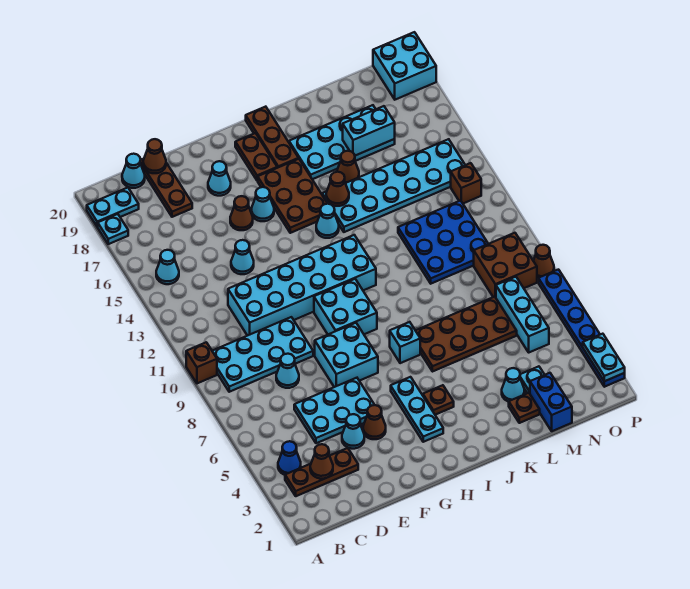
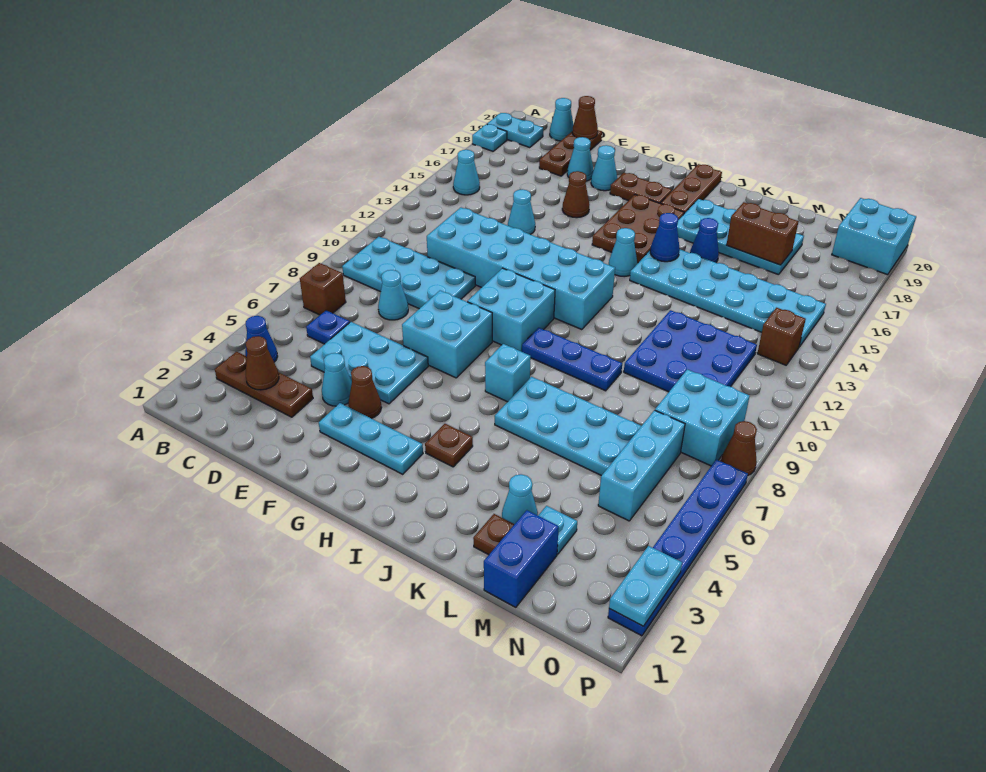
brown brick A10 level 1 -> brown brick B7 level 1
none -> blue plate C6 level 1
cyan cone G16 level 1 -> cyan cone E18 level 1
cyan plate H3:H5 level 1 -> cyan plate F3:H3 level 1
brown plate H18:H19 level 1 -> brown plate G18:H18 level 1
none -> blue plate I9:K9 level 1
brown plate J6:M7 level 1 -> cyan plate J6:M7 level 1
brown cone J15 level 2 -> blue cone J15 level 2
brown cone K16 level 1 -> blue cone K16 level 1
cyan brick L17:M17 level 2 -> brown brick L17:M17 level 2
brown brick N8:O9 level 1 -> cyan brick N8:O9 level 1

